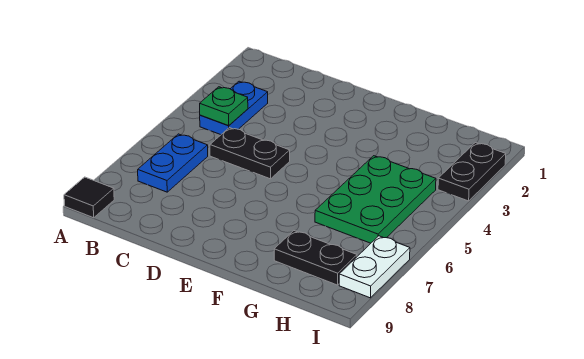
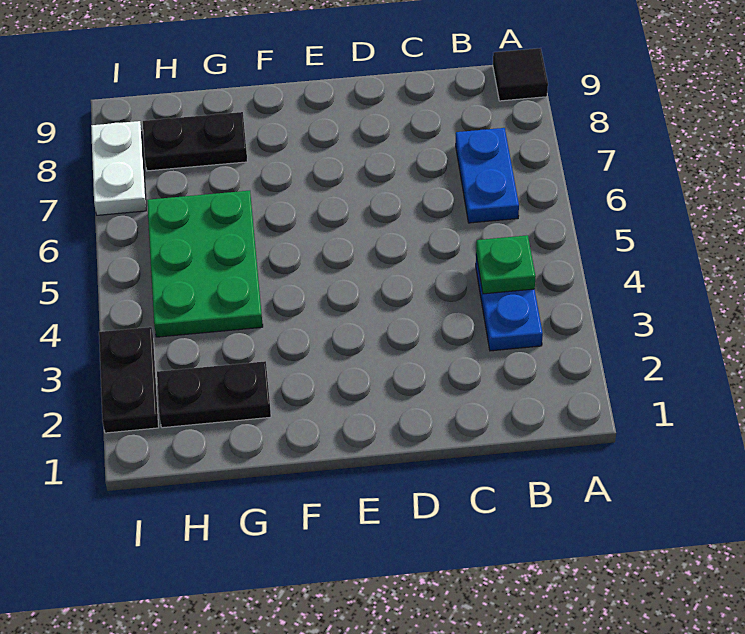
black plate C5:D5 level 1 -> black plate G2:H2 level 1

